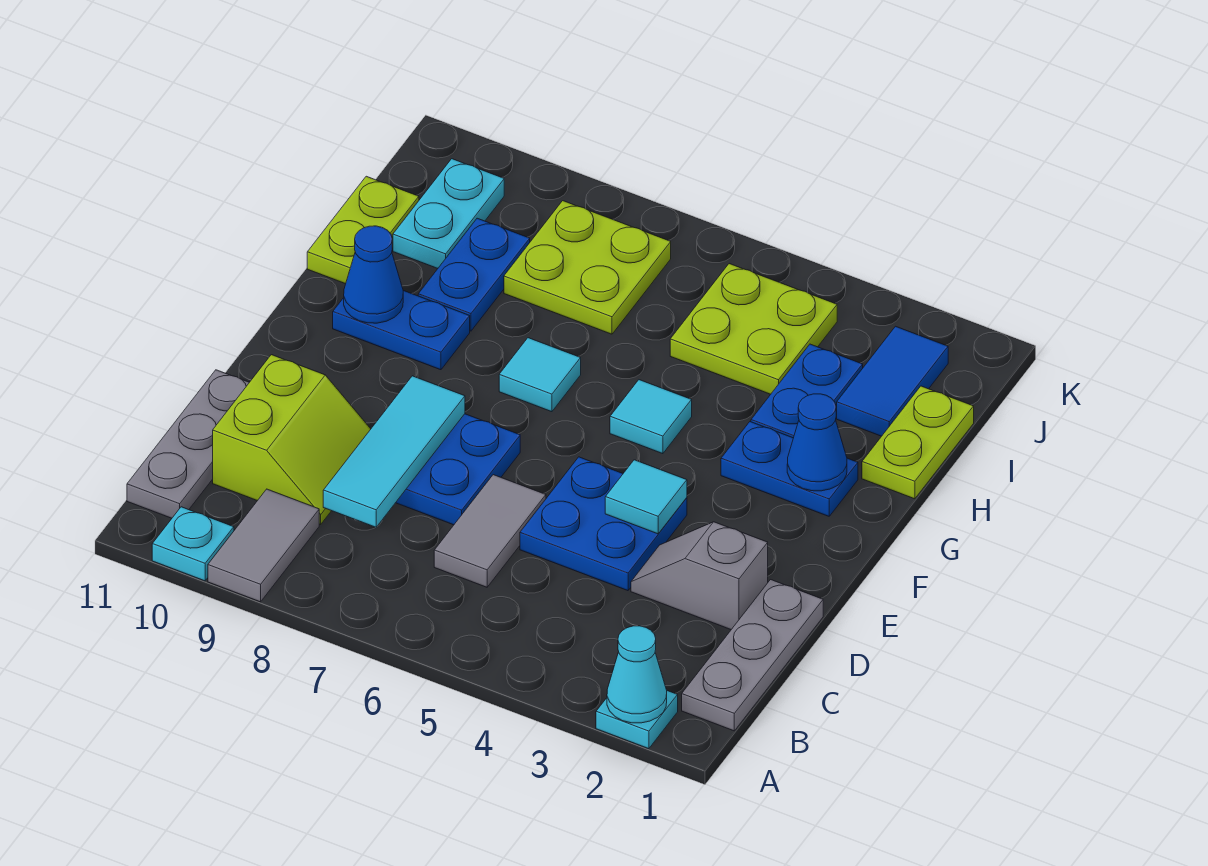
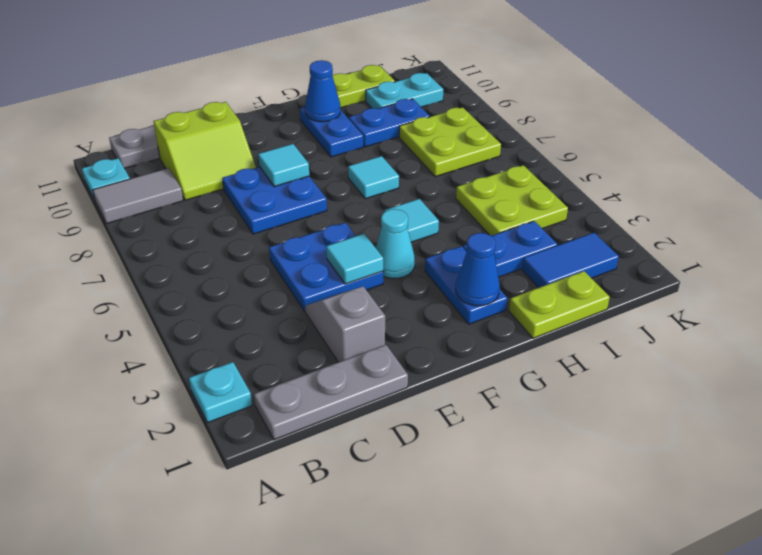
cyan cone A2 level 2 -> cyan cone F4 level 1
grey tile C6:D6 level 1 -> none
cyan tile C8:E8 level 2 -> cyan tile E8 level 2

